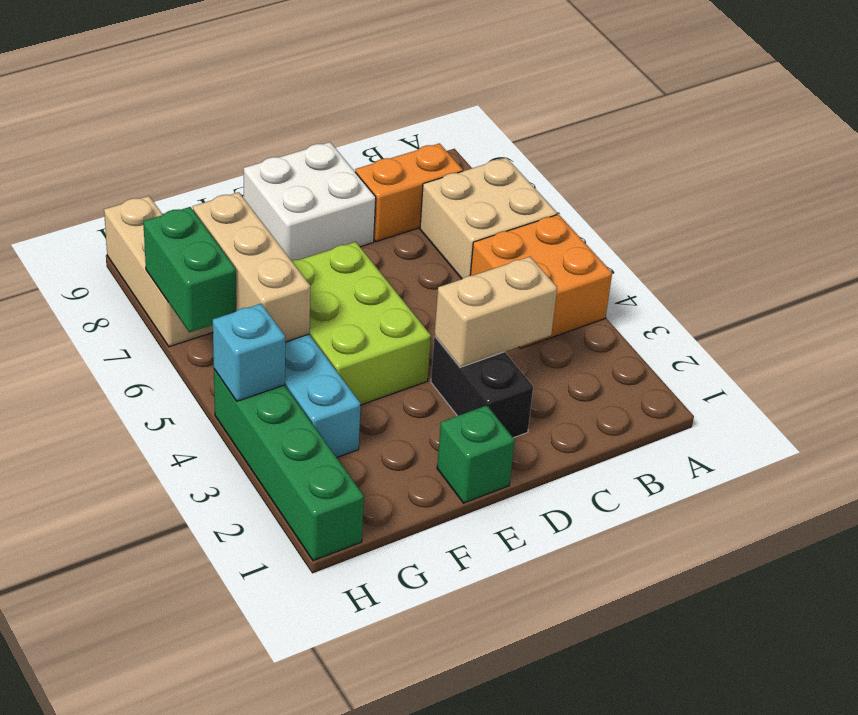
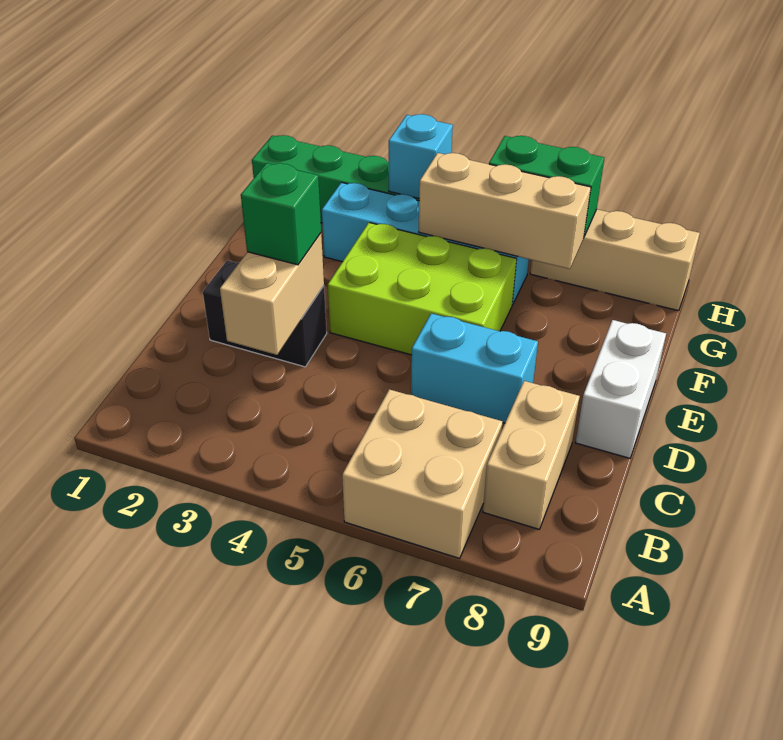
orange brick A4:B5 level 1 -> none
orange brick B8:C8 level 1 -> tan brick B8:C8 level 1
none -> cyan brick D6:D7 level 1
white brick D8:E9 level 1 -> white brick D9:E9 level 1
green brick E1 level 1 -> green brick D3 level 3

